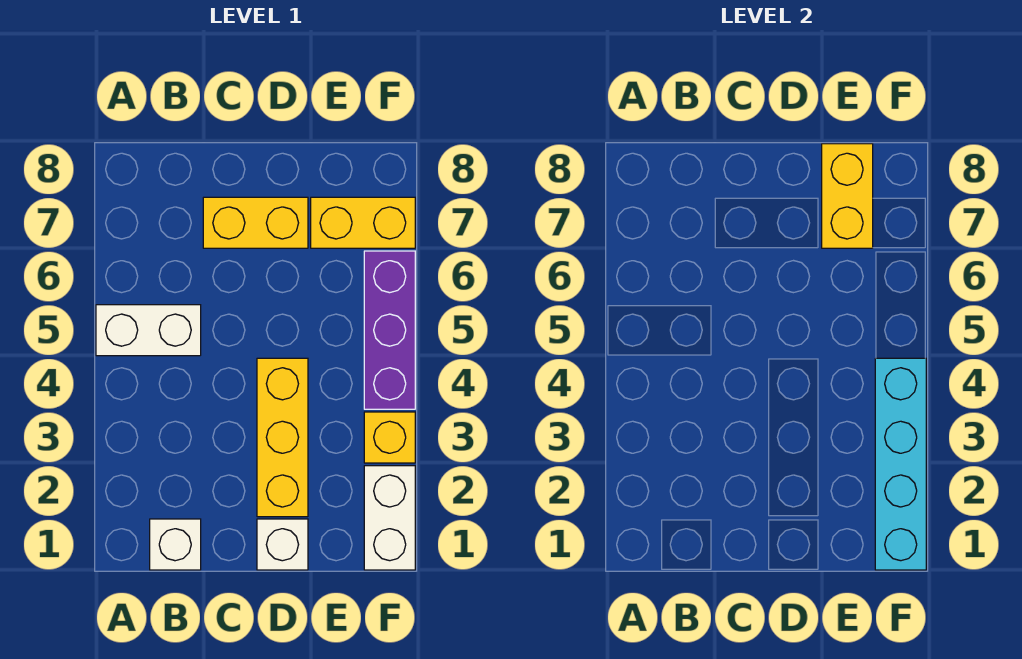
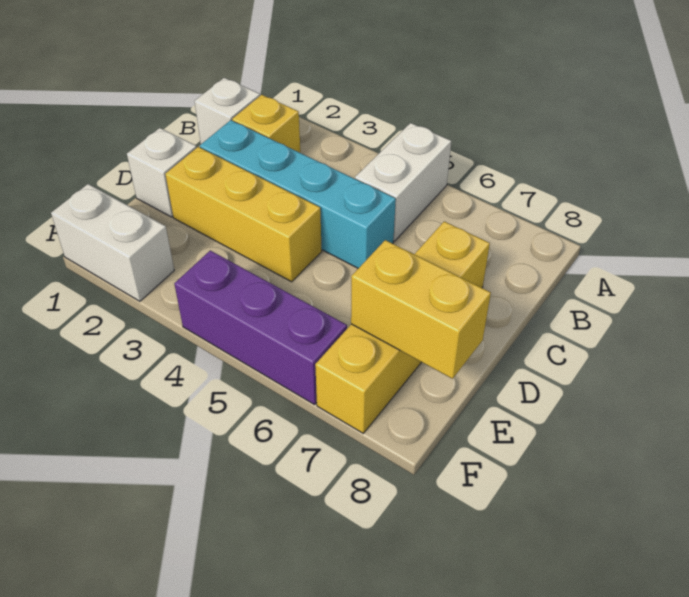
cyan brick F1:F4 level 2 -> cyan brick C2:C5 level 1
yellow brick F3 level 1 -> yellow brick B2 level 1

